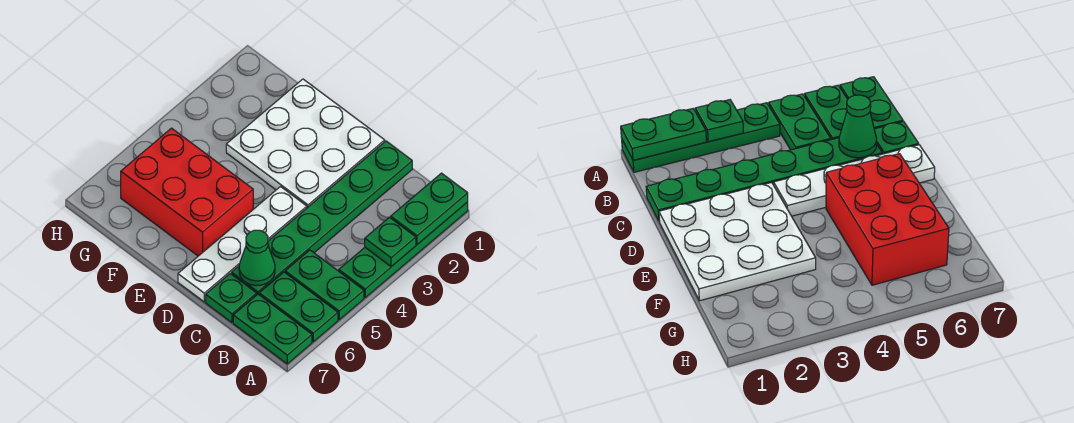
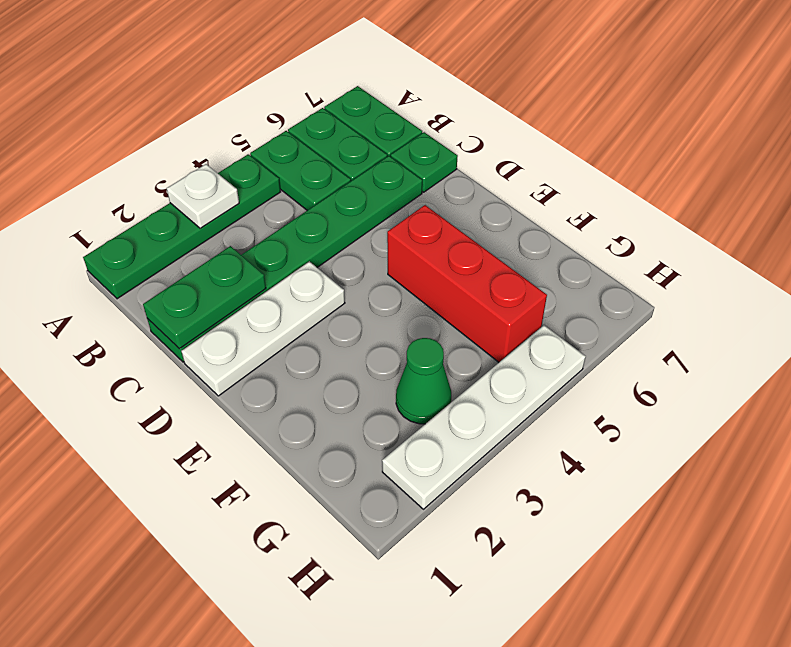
green plate A1:A2 level 2 -> green plate C1:C2 level 2
green plate A3 level 2 -> white plate A3 level 2
green cone C6 level 2 -> green cone G3 level 1
white plate D1:F3 level 1 -> white plate D1:D3 level 1
white plate D4:D7 level 1 -> white plate H2:H5 level 1
red brick E5:G6 level 1 -> red brick E5:G5 level 1

